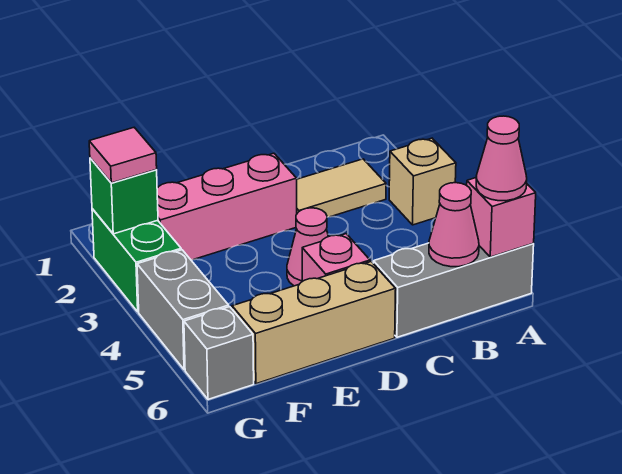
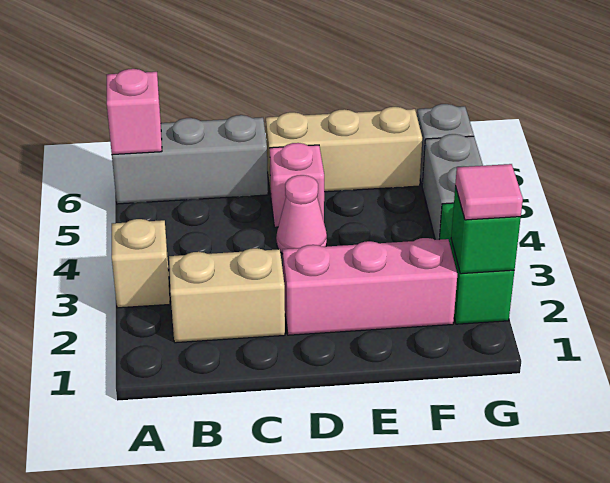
pink cone A6 level 3 -> none
tan tile B2:C2 level 1 -> tan brick B2:C2 level 1
pink cone B6 level 2 -> none

